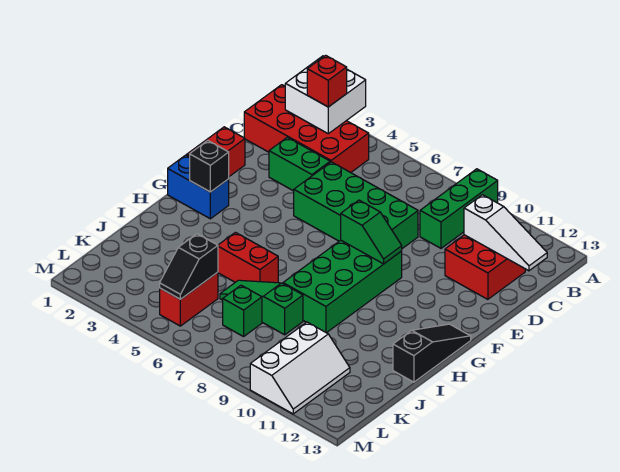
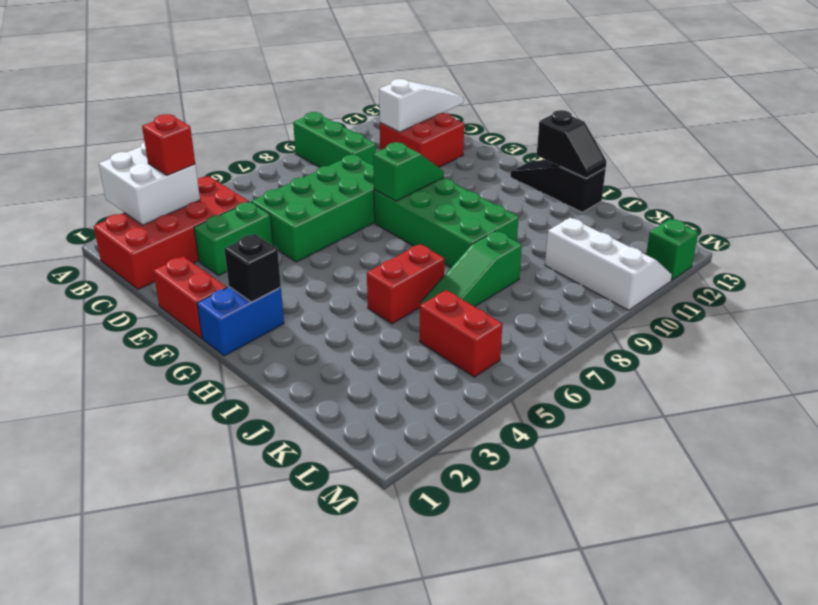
black slope K5:L5 level 2 top K -> black slope H13:I13 level 2 top H
green brick K7 level 1 -> green brick M12 level 1

